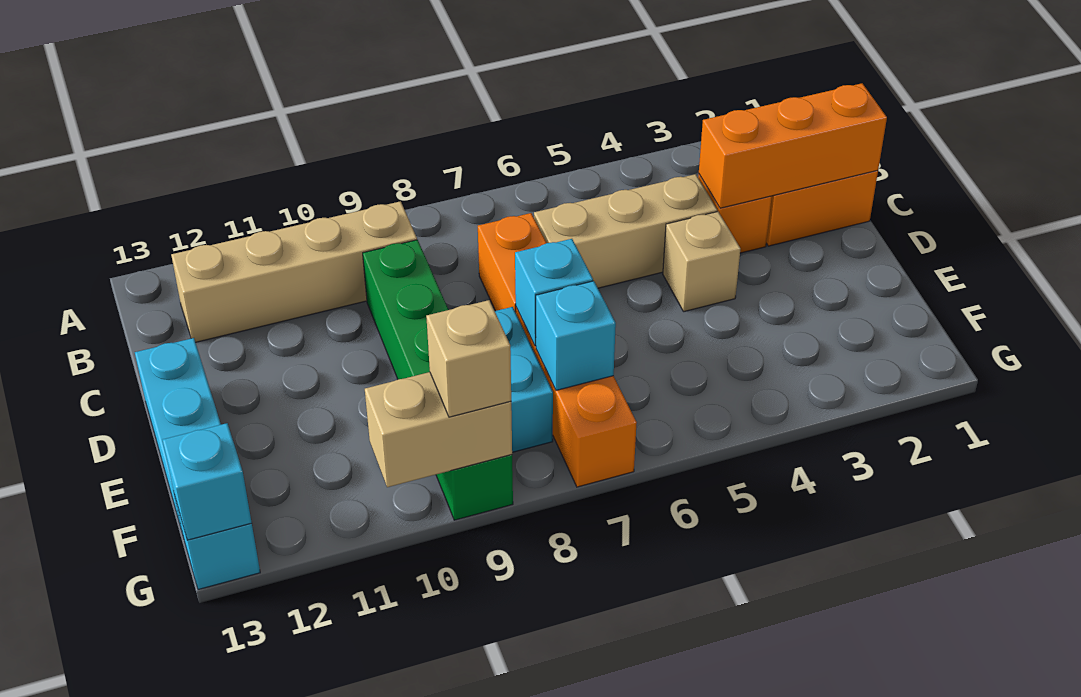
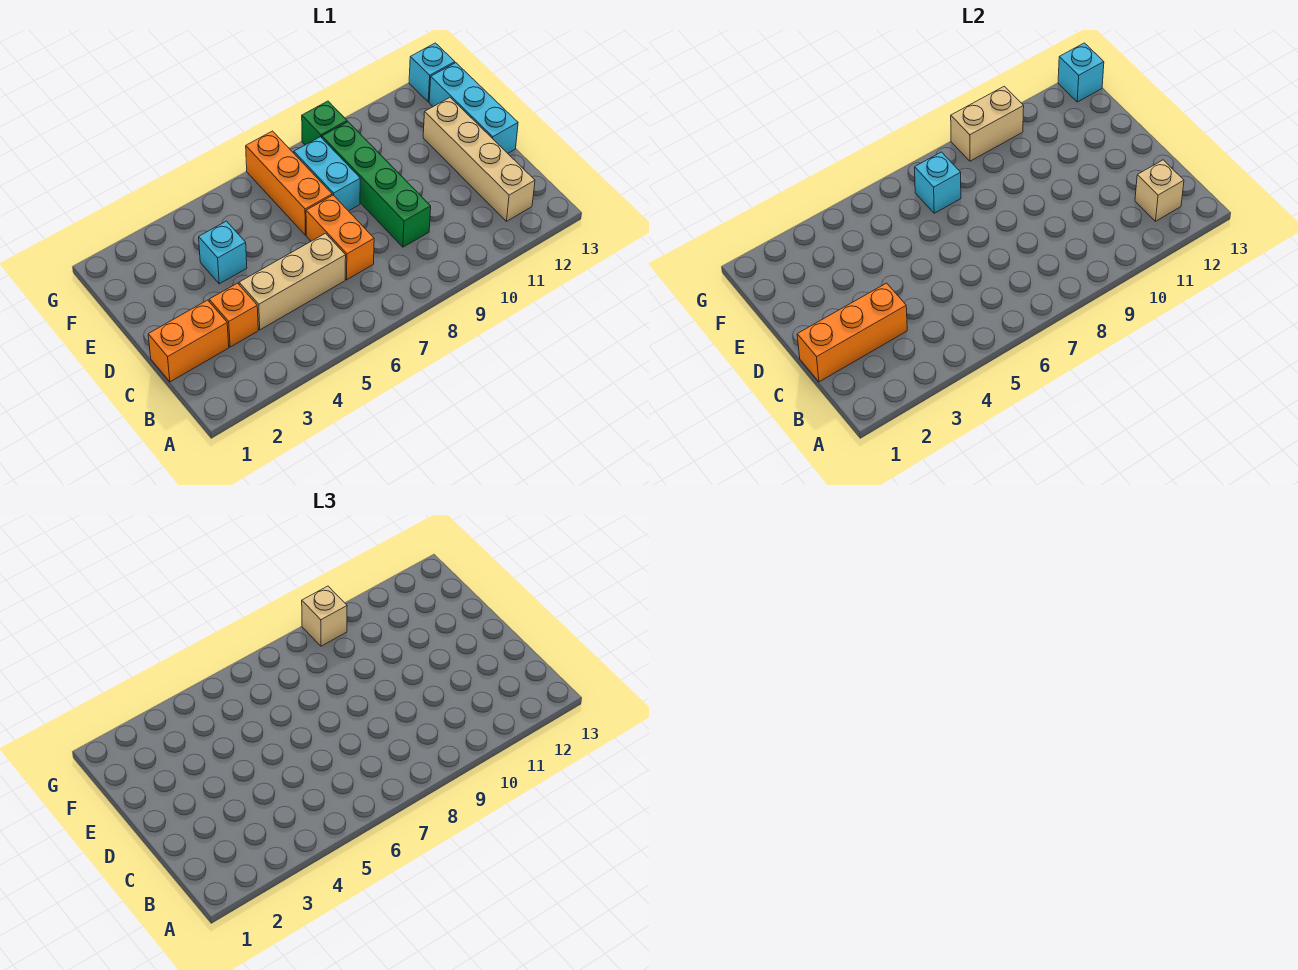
tan brick B9:B12 level 1 -> tan brick B12:E12 level 1
tan brick D4 level 1 -> tan brick B12 level 2
cyan brick E7 level 2 -> cyan brick E4 level 1

